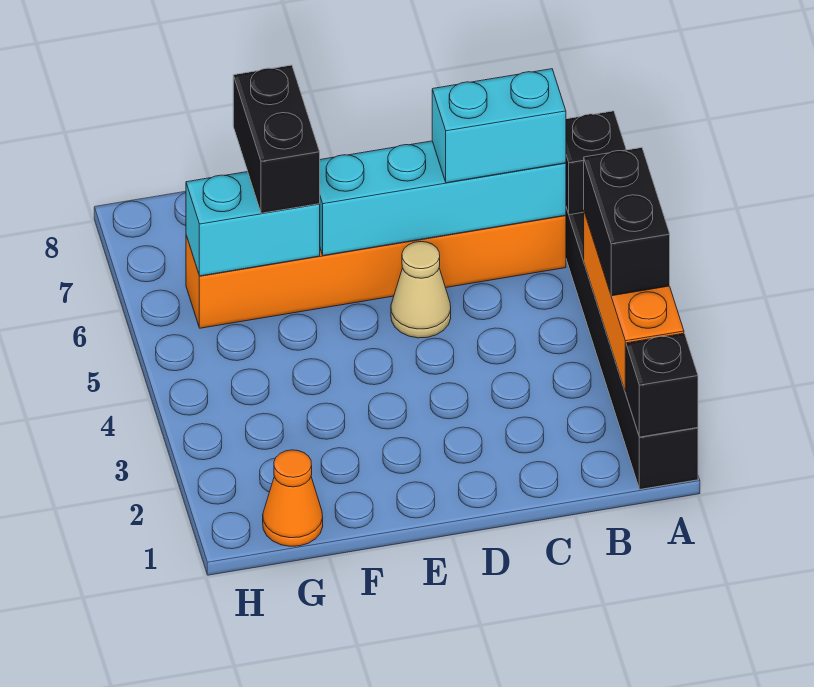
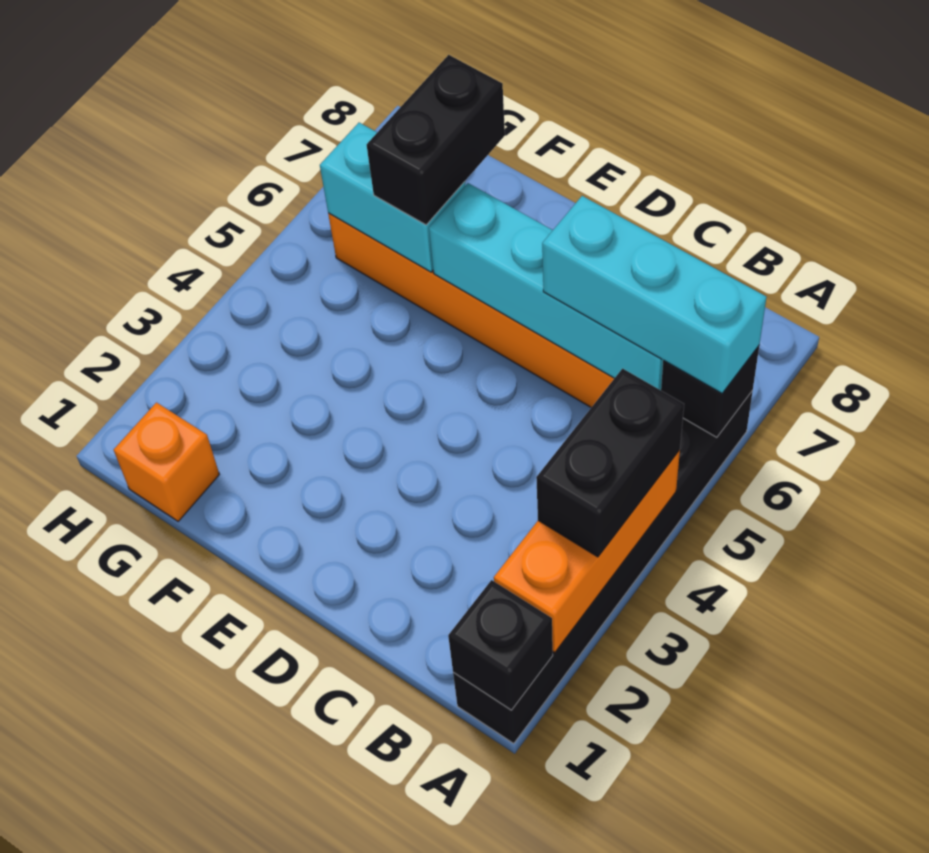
cyan brick B6:C6 level 3 -> cyan brick A6:C6 level 3
tan cone D5 level 1 -> none
orange cone G1 level 1 -> orange brick G1 level 1

